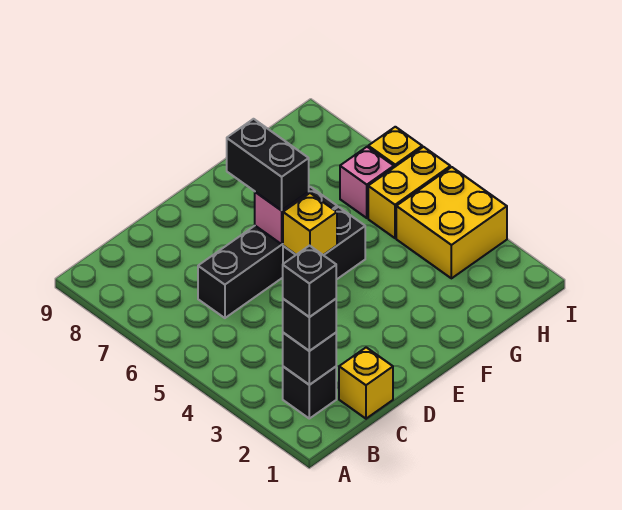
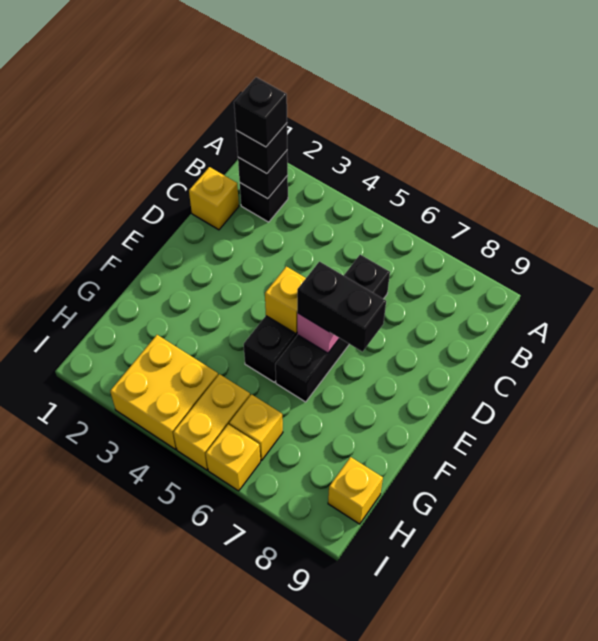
pink brick H6 level 1 -> yellow brick H6 level 1
none -> yellow brick H9 level 1

